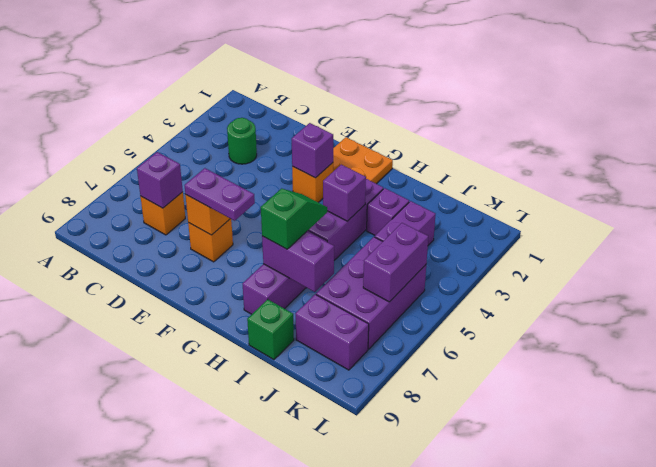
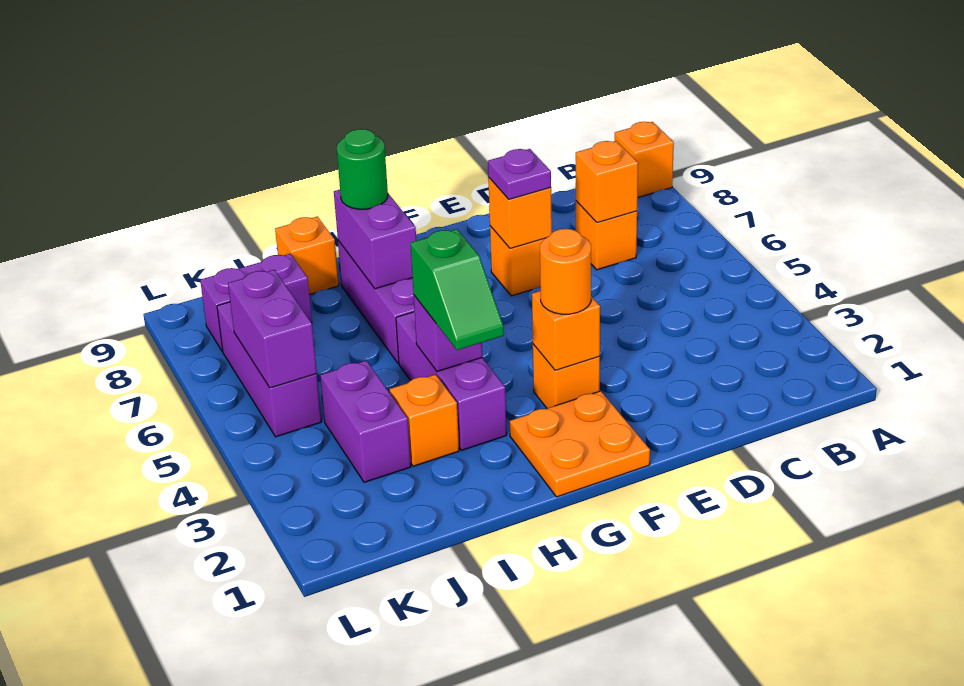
none -> orange brick A9 level 1
green round brick C3 level 1 -> green round brick H8 level 3
purple brick C7 level 2 -> orange brick C7 level 2
purple plate E7:F7 level 3 -> purple plate E7 level 3
purple brick F3 level 2 -> orange brick F3 level 2
none -> orange round brick F3 level 3
green slope H6:H7 level 3 top 7 -> green slope H3:H4 level 3 top 4
purple brick H7:I7 level 2 -> purple brick H7:H8 level 2
purple brick I3 level 1 -> orange brick I3 level 1
green brick I9 level 1 -> orange brick I9 level 1
purple brick J5:K7 level 1 -> purple brick K5:K7 level 1

